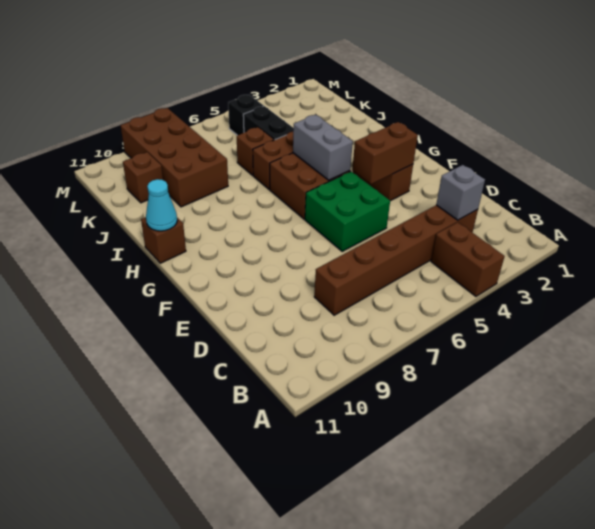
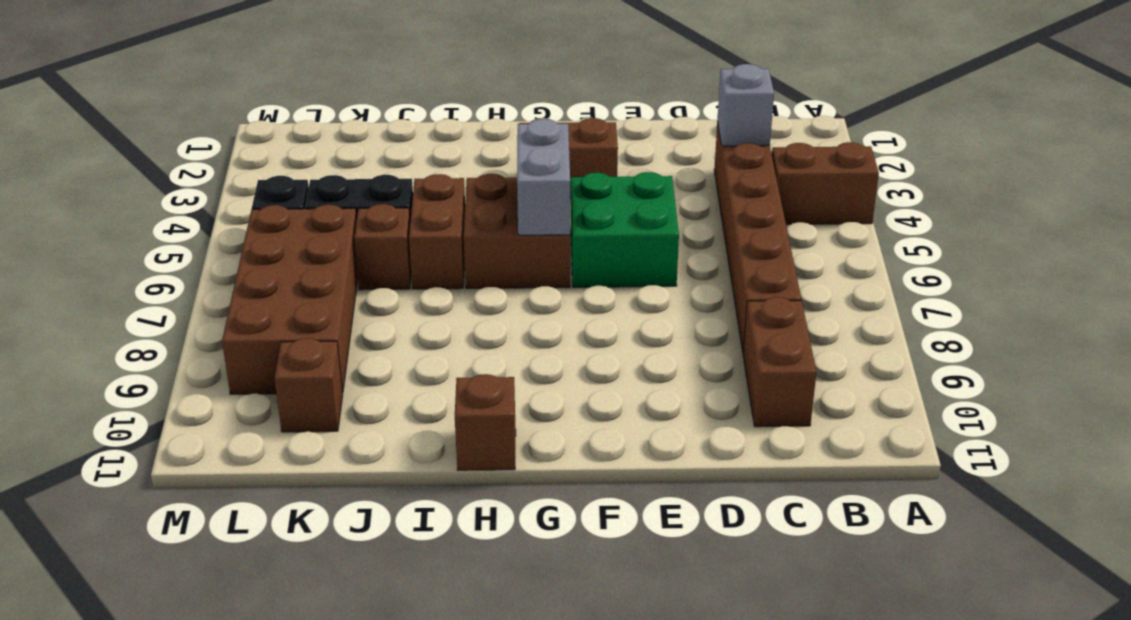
brown brick F3:F4 level 2 -> brown brick C9:C10 level 1
grey brick G5:H5 level 2 -> grey brick G5:G6 level 2
cyan cone H11 level 2 -> none
brown brick J8:M9 level 1 -> brown brick K6:L9 level 1

